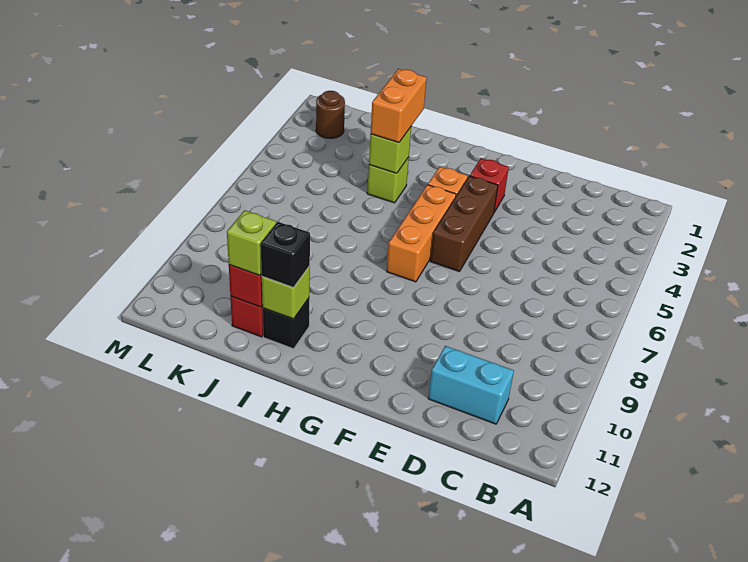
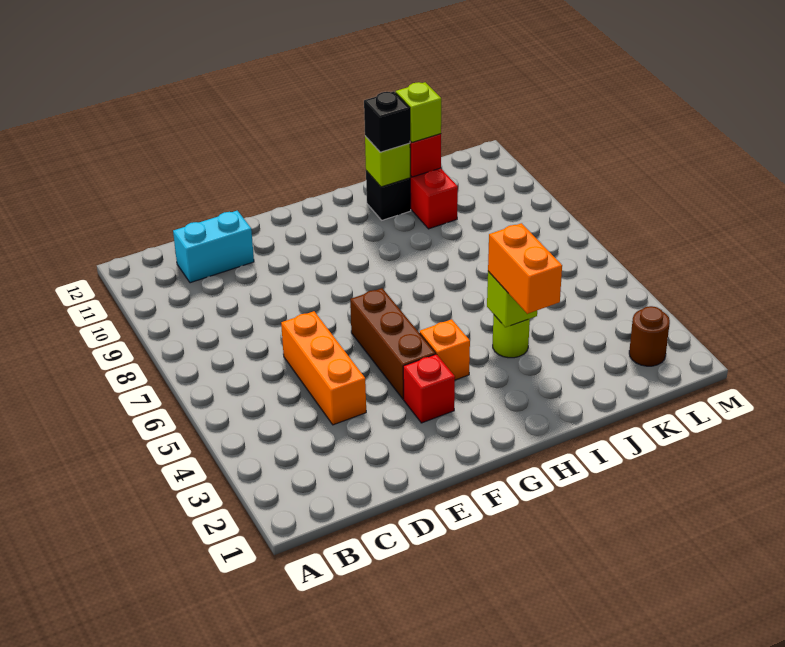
orange brick G5:G7 level 1 -> orange brick D4:D6 level 1
lime brick I4 level 1 -> lime round brick I4 level 1

